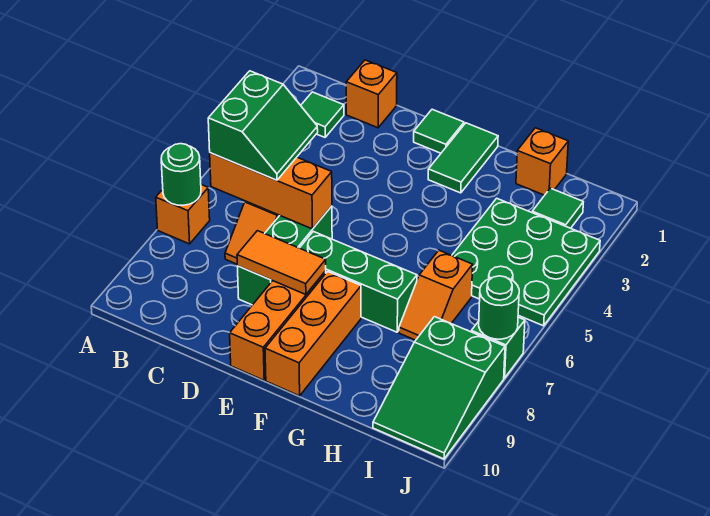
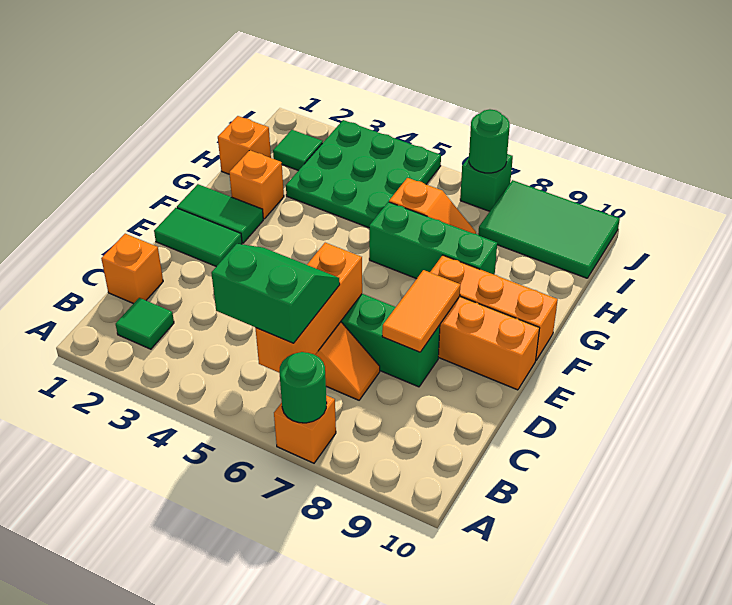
green tile E1 level 1 -> green tile E1:E2 level 1
green brick E7:G7 level 1 -> green brick G6:G8 level 1
none -> orange brick G2 level 1
green slope I8:J10 level 1 top 8 -> green tile I8:J10 level 1

